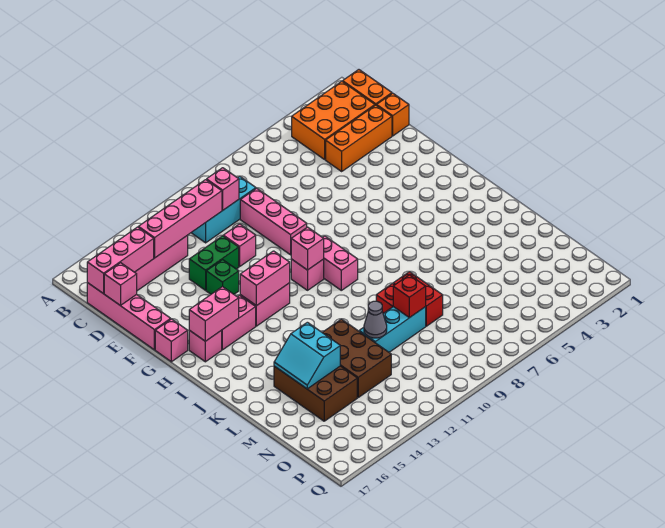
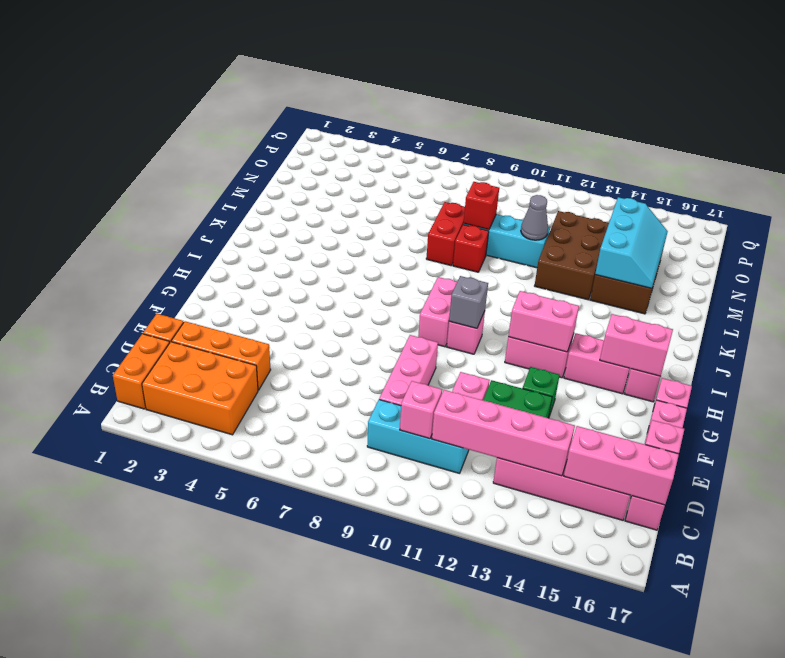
pink brick H10 level 2 -> grey brick H10 level 2
cyan slope L14:M15 level 2 top 14 -> cyan slope L14:N15 level 2 top 14

